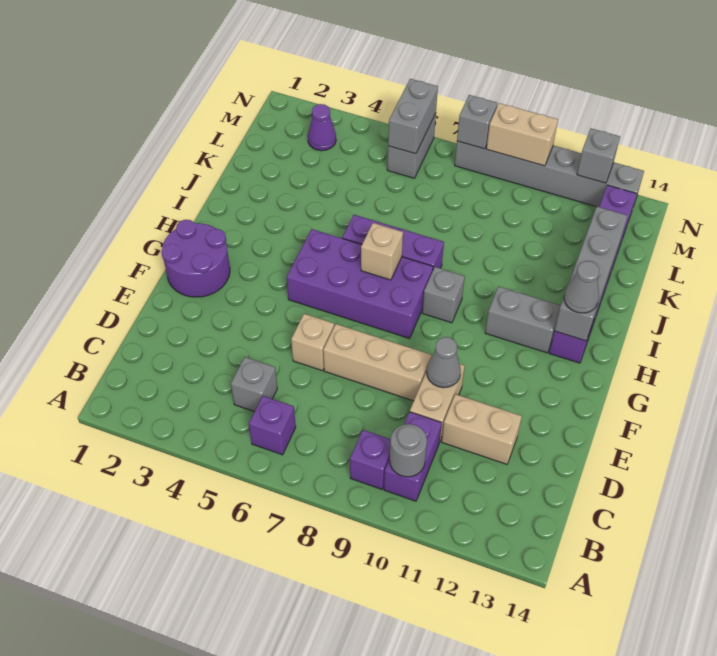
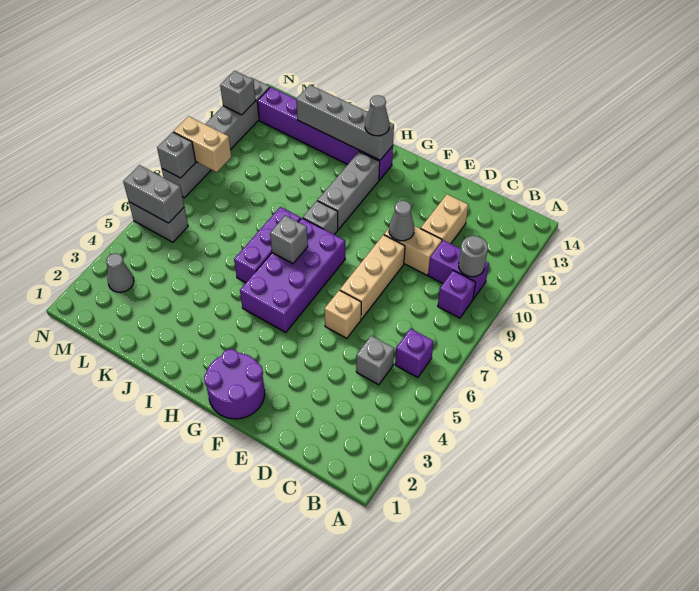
tan brick H7 level 2 -> grey brick H7 level 2
grey brick H11:H12 level 1 -> grey brick H10:H12 level 1
purple cone M3 level 1 -> grey cone M3 level 1
tan brick N9:N10 level 2 -> tan brick M9:N9 level 2

